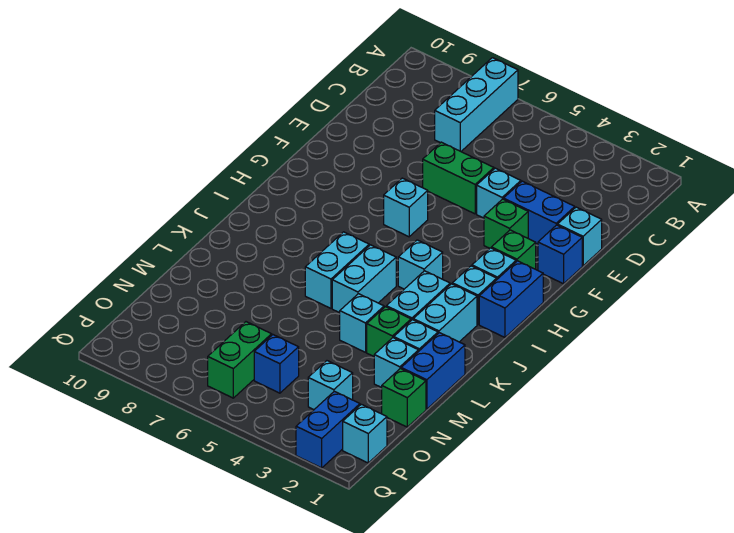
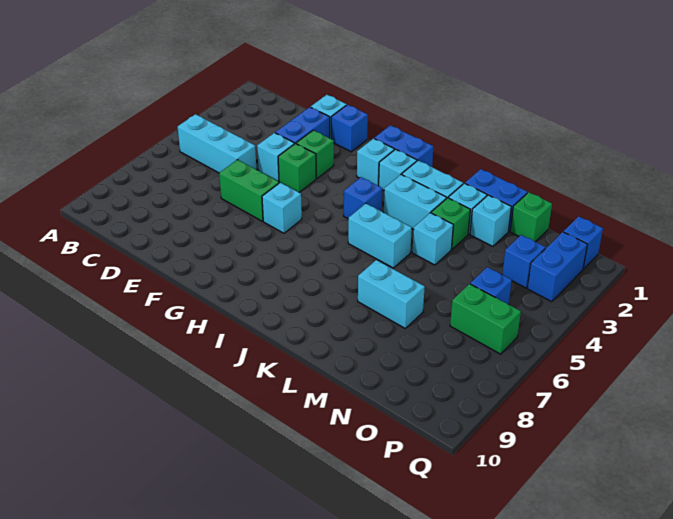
cyan brick A7:C7 level 1 -> cyan brick B5:D5 level 1
green brick E5:E6 level 1 -> green brick E6:F6 level 1
green brick G2 level 1 -> green brick F4 level 1
cyan brick I4 level 1 -> blue brick I4 level 1
cyan brick J6:K6 level 1 -> cyan brick L7:M7 level 1
cyan brick O3 level 1 -> blue brick O3 level 1
cyan brick P1 level 1 -> blue brick P1 level 1
blue brick P2:Q2 level 1 -> blue brick P2:P3 level 1

